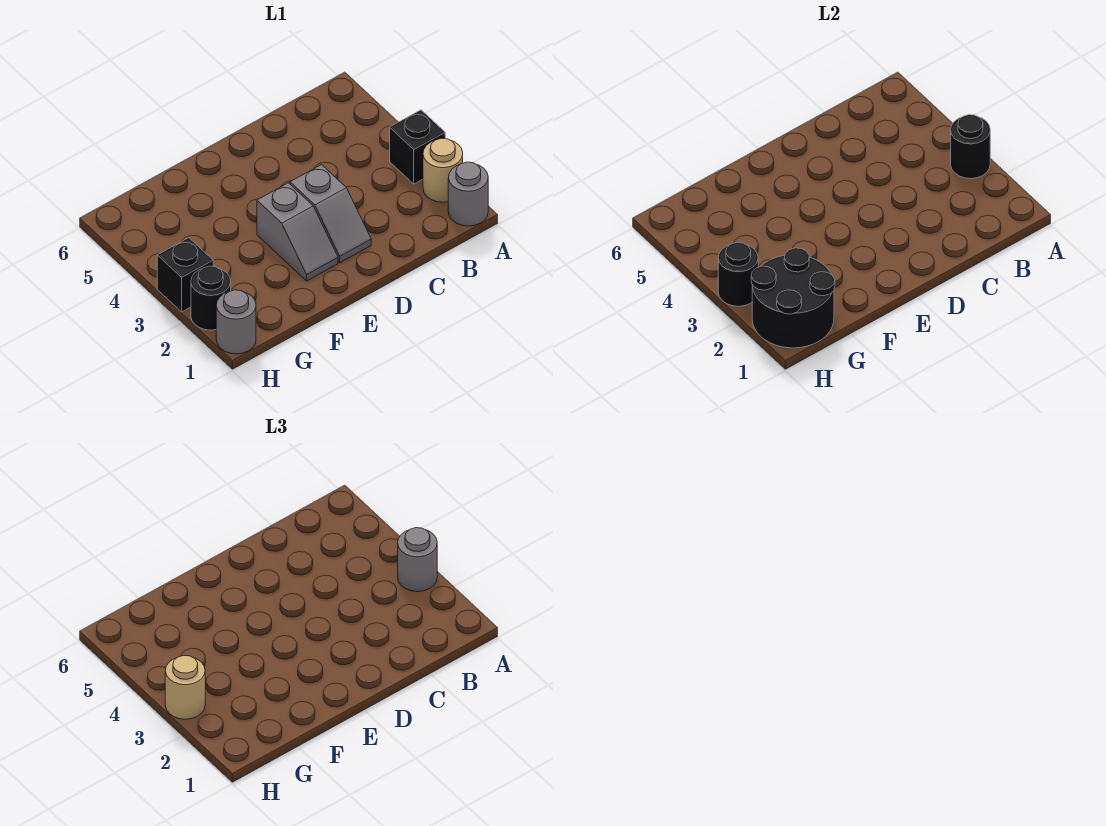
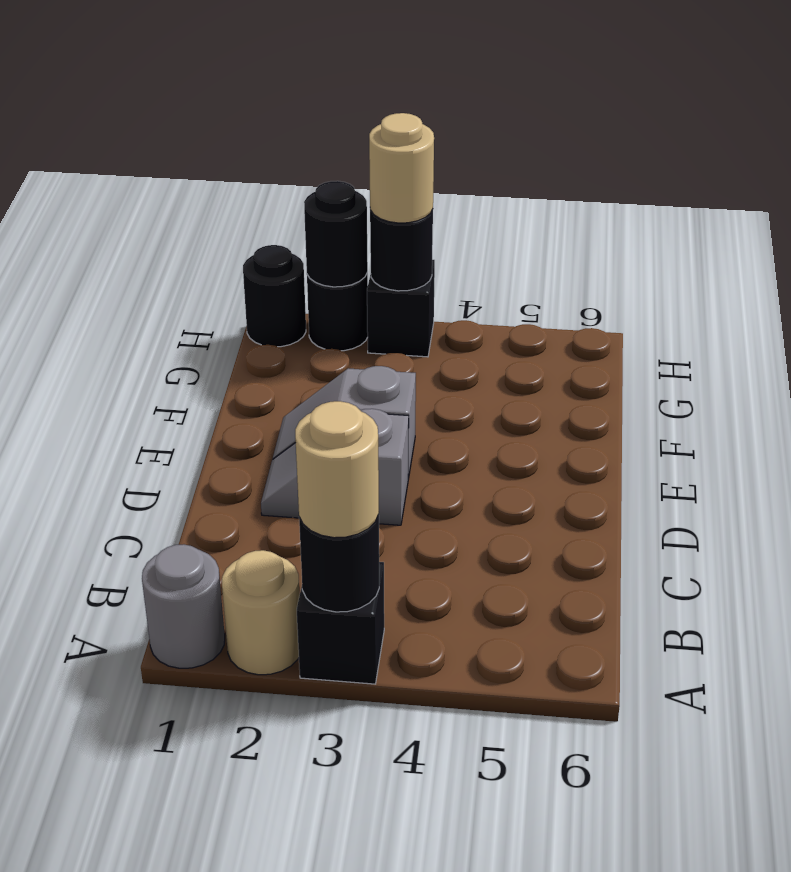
grey round brick A3 level 3 -> tan round brick A3 level 3
black round brick G1:H2 level 2 -> black round brick H2 level 2
grey round brick H1 level 1 -> black round brick H1 level 1

